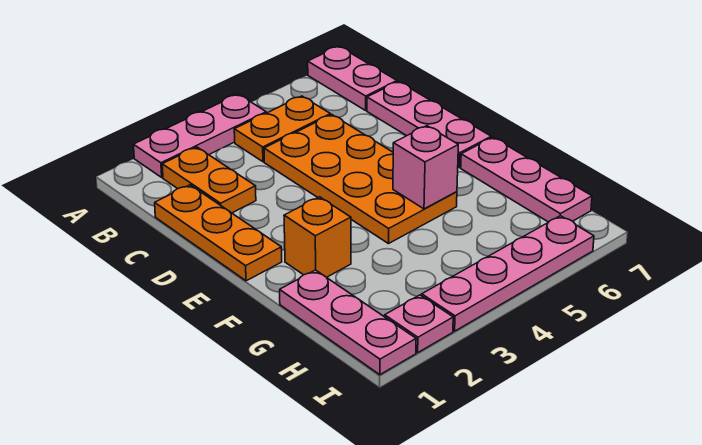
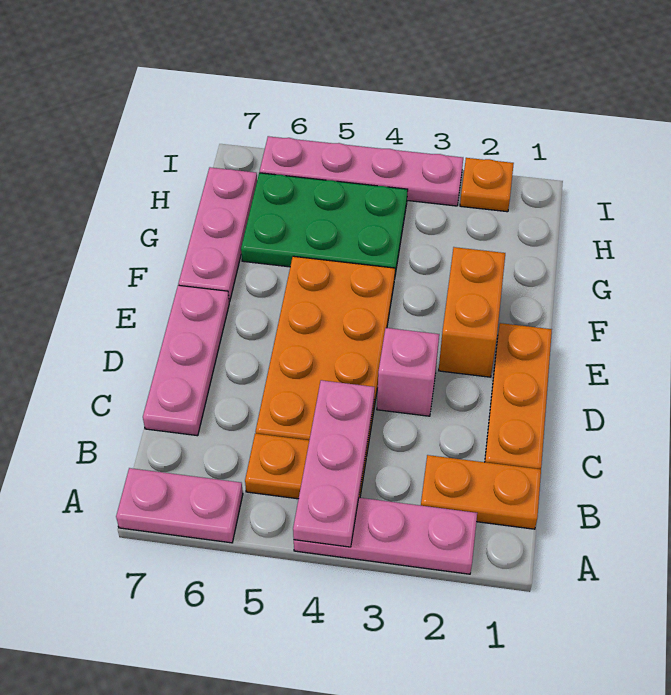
pink plate A7:B7 level 1 -> pink plate A6:A7 level 1
orange plate B2:C2 level 1 -> orange plate B1:B2 level 1
orange brick F2 level 1 -> orange brick E2:F2 level 1
pink brick F5 level 2 -> pink brick D3 level 1
pink plate G1:I1 level 1 -> pink plate A4:C4 level 2
none -> green plate G4:H6 level 1
pink plate I2 level 1 -> orange plate I2 level 1

